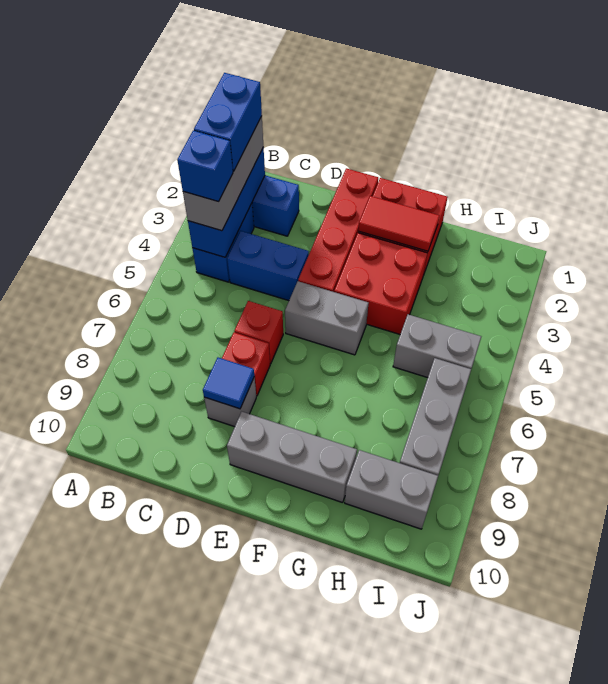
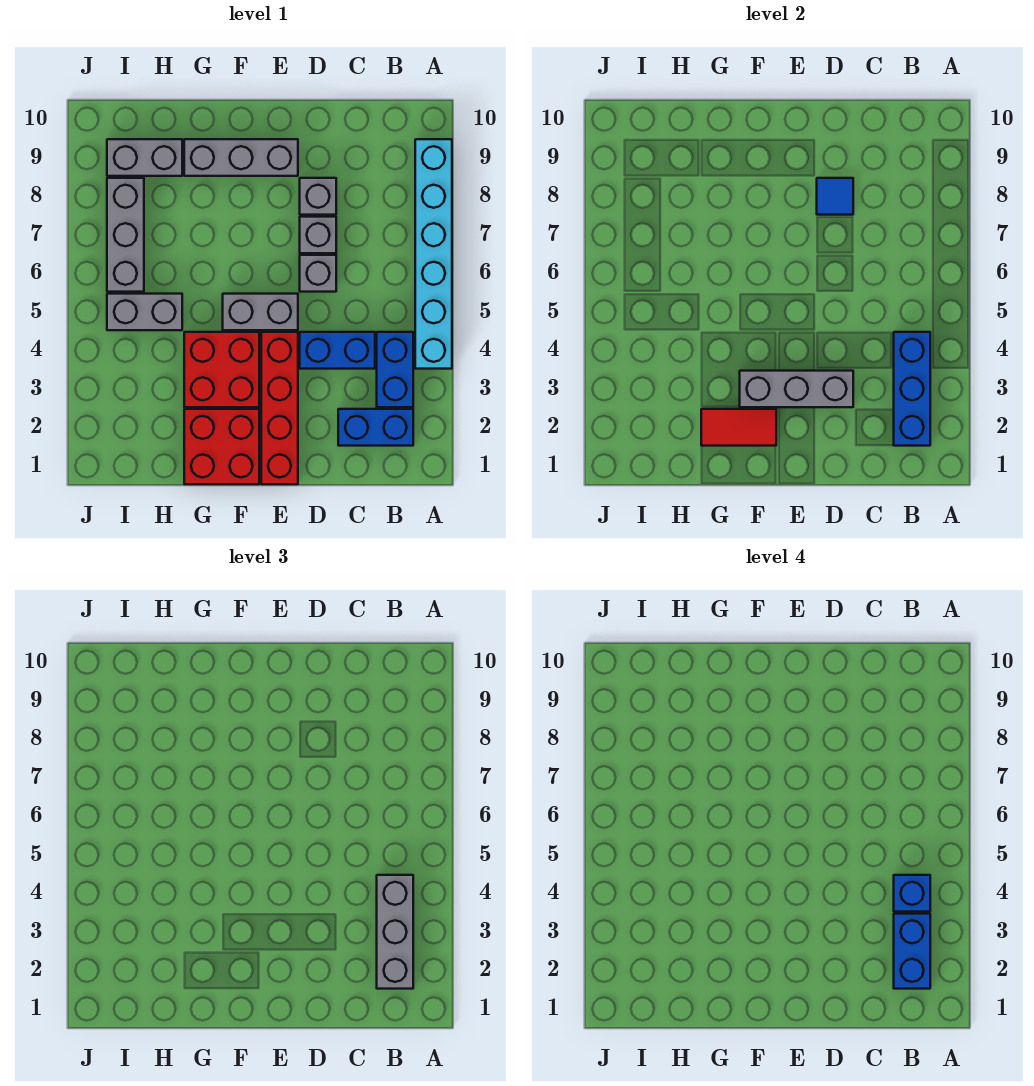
none -> cyan brick A4:A9 level 1
none -> grey brick D3:F3 level 2
red brick D6 level 1 -> grey brick D6 level 1
red brick D7 level 1 -> grey brick D7 level 1

